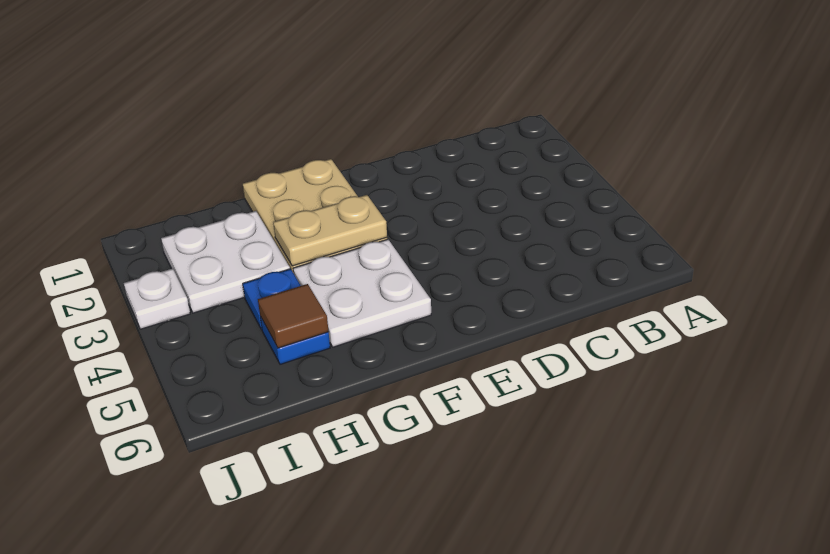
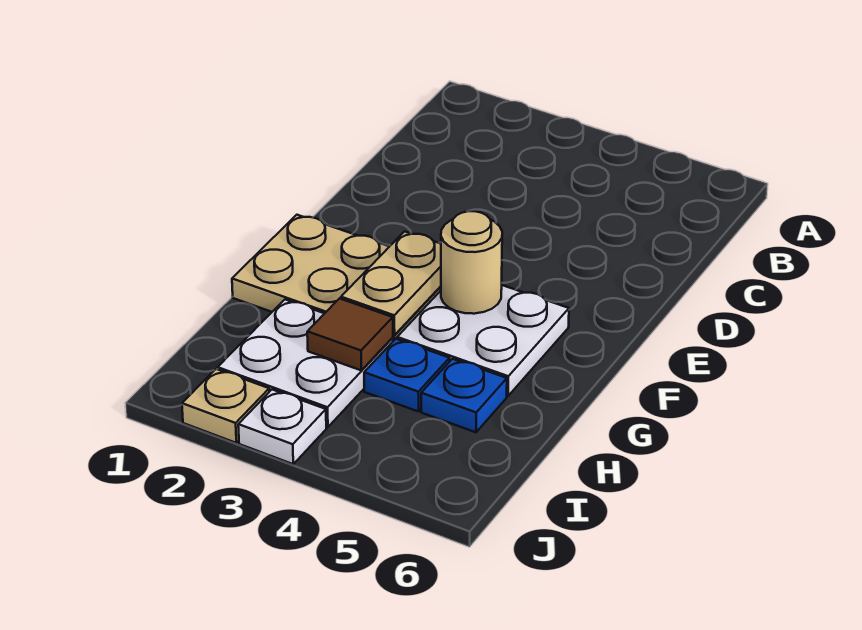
none -> tan round brick F4 level 2
brown tile H5 level 2 -> brown tile H3 level 2
none -> tan plate J2 level 1

